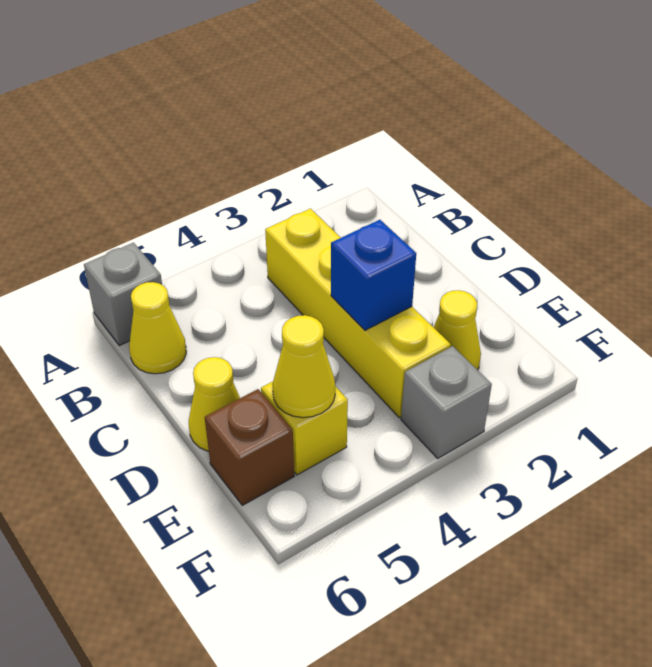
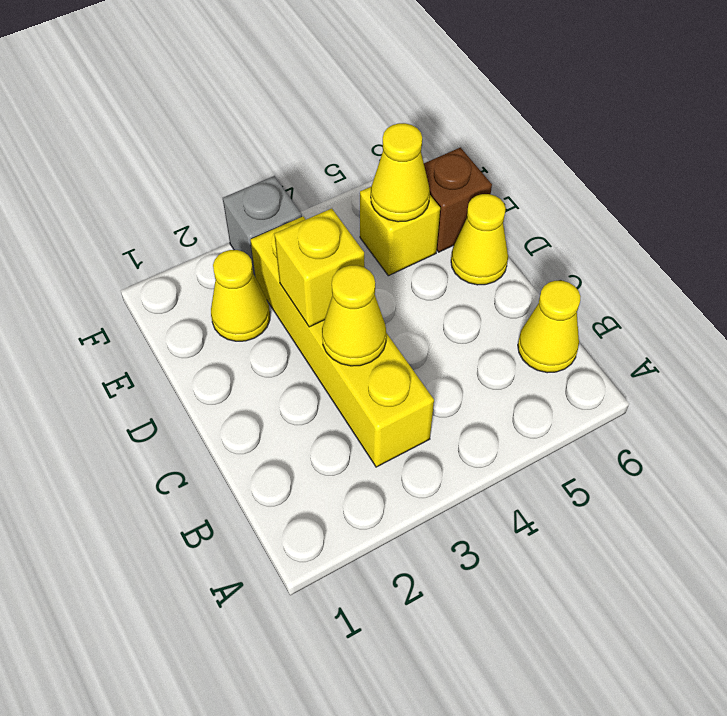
grey brick A6 level 1 -> none
none -> yellow cone C3 level 2
blue brick D3 level 2 -> yellow brick D3 level 2

